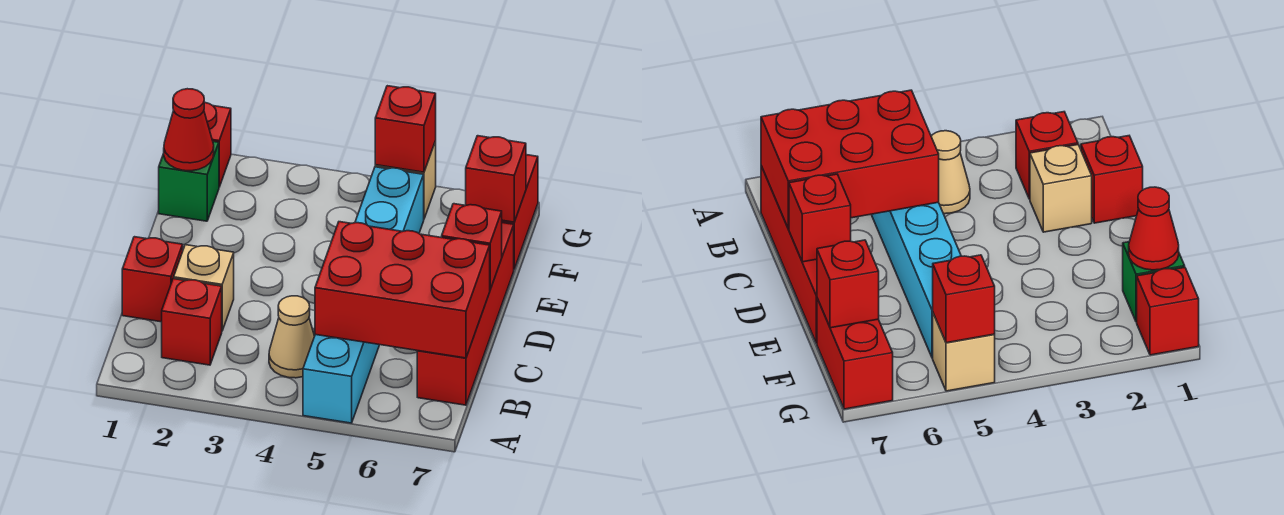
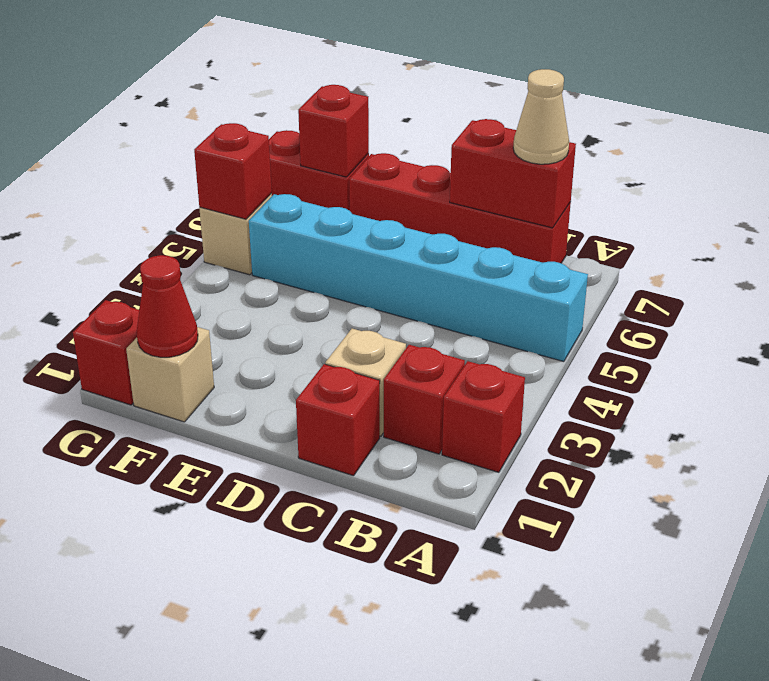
tan cone B4 level 1 -> tan cone B7 level 3
red brick B5:C7 level 2 -> red brick B7:C7 level 2
red brick D7 level 2 -> red brick A2 level 1
green brick F1 level 1 -> tan brick F1 level 1

